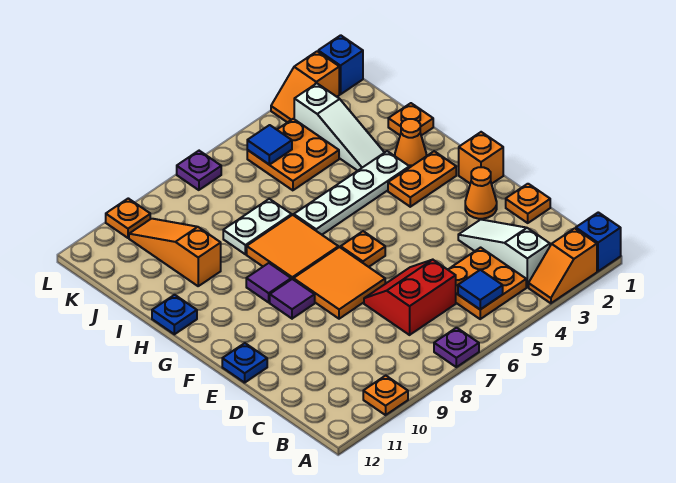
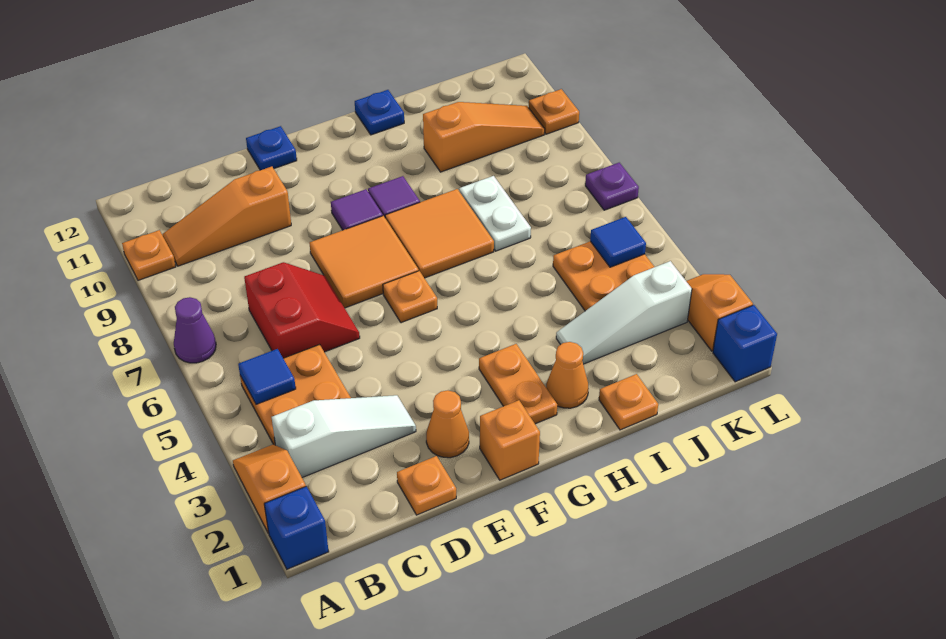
purple plate A7 level 1 -> purple cone A7 level 1
none -> orange slope B10:D10 level 1 top D
white plate H3:H6 level 1 -> none

